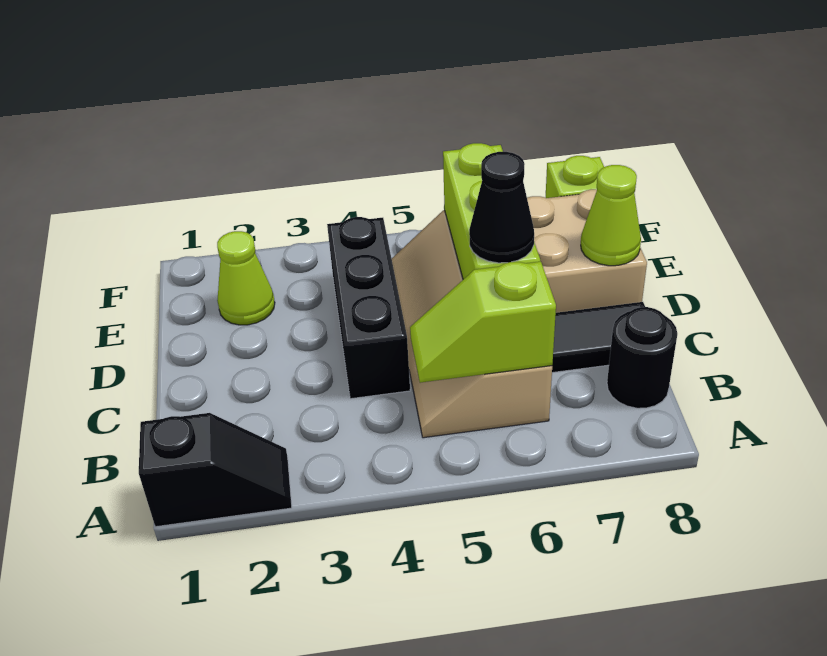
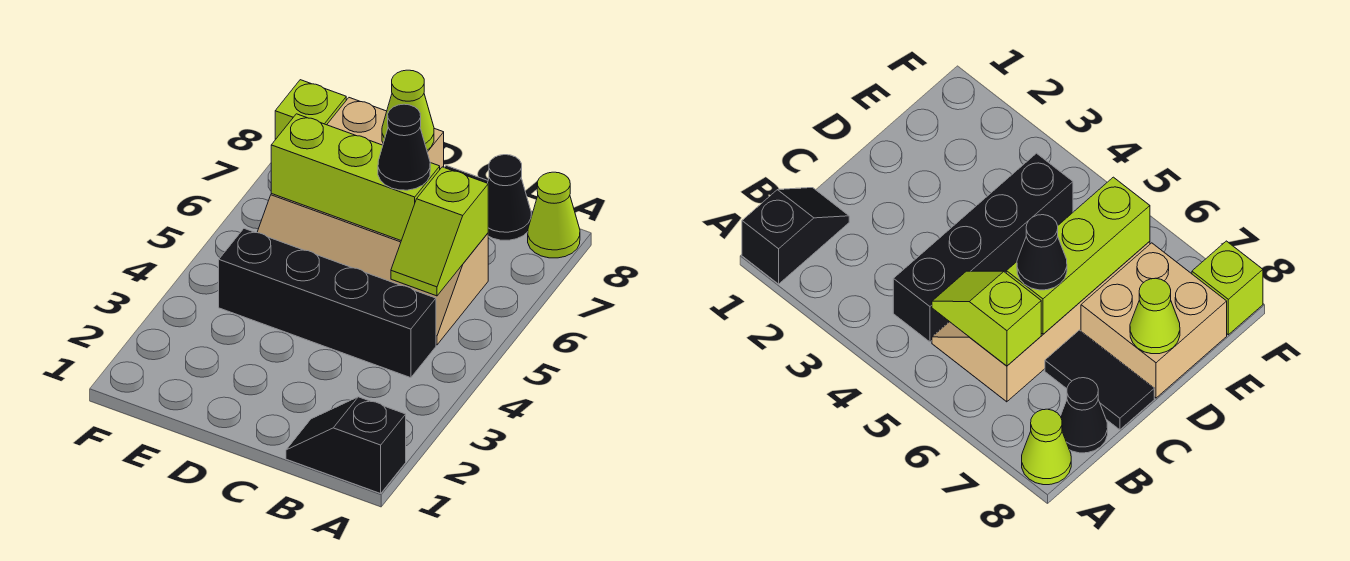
black slope A1:A2 level 1 top 1 -> black slope A1:B1 level 1 top A
black round brick B8 level 1 -> black cone B8 level 1
black brick C4:E4 level 1 -> black brick B4:E4 level 1
lime cone E2 level 1 -> lime cone A8 level 1

